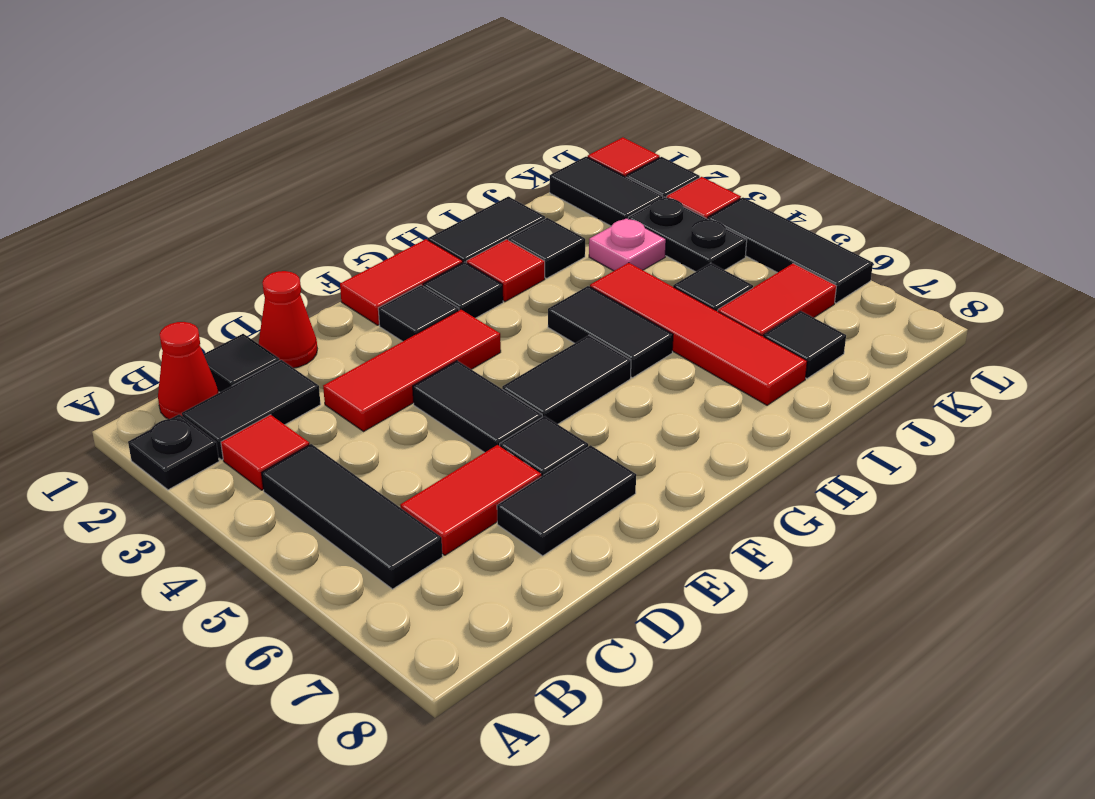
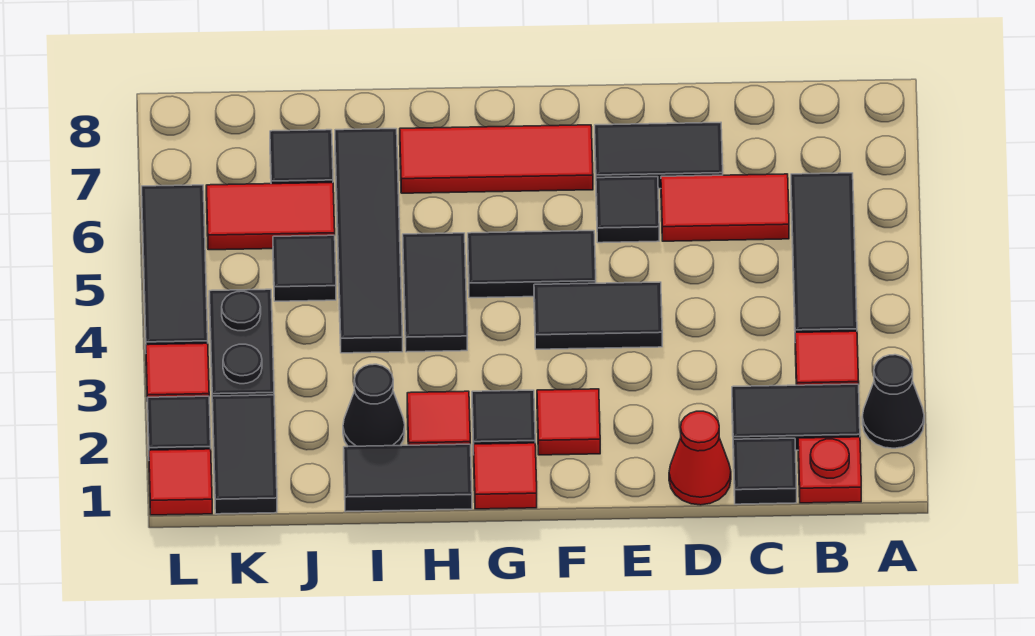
black plate A2 level 1 -> black cone A2 level 1
red cone B1 level 1 -> red plate B1 level 1
red tile D3:F3 level 1 -> red tile F7:H7 level 1
black tile E4:E5 level 1 -> black tile E4:F4 level 1
red tile F1:G1 level 1 -> red tile G1 level 1
black tile F2 level 1 -> red tile F2 level 1
black tile I2 level 1 -> black cone I2 level 1
red tile I4:I7 level 1 -> black tile I4:I7 level 1
pink plate J3 level 1 -> none

